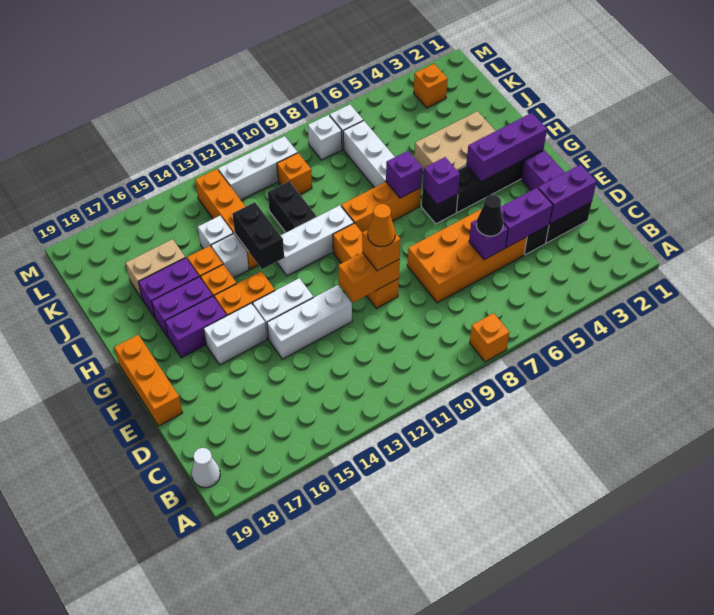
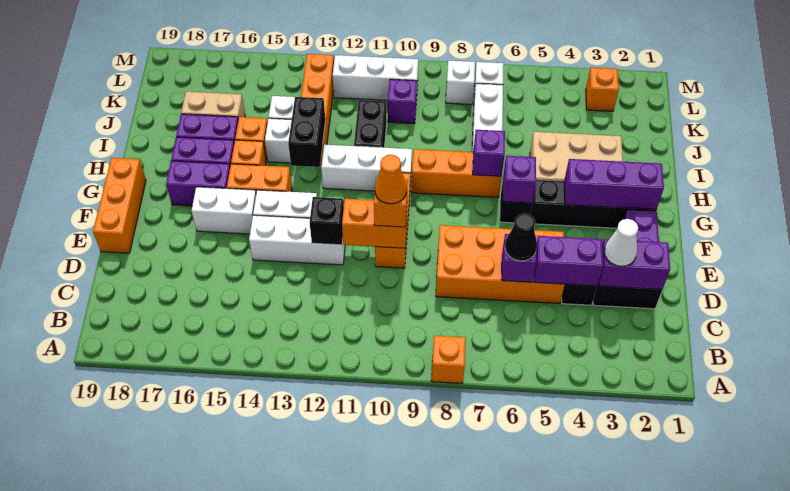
white cone B19 level 1 -> white cone D3 level 3
none -> black brick E12 level 2
orange brick K10 level 1 -> purple brick K10 level 1

